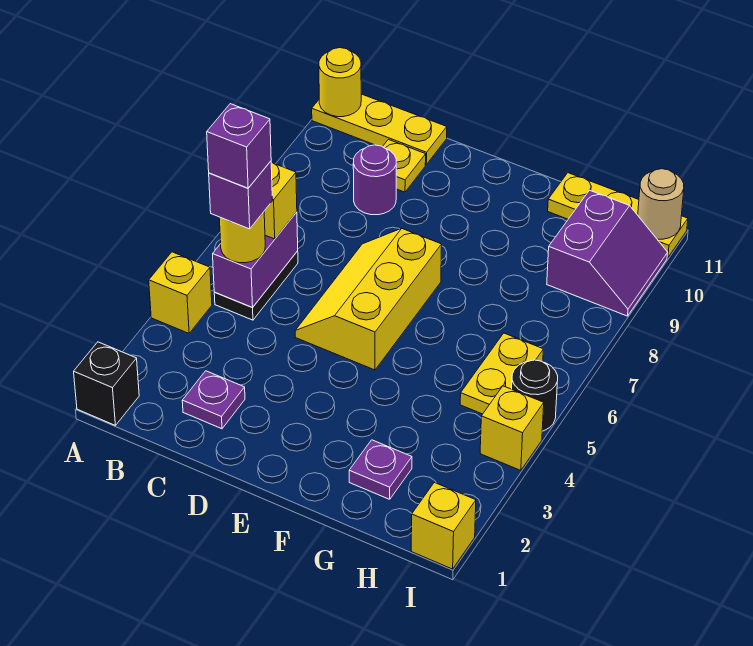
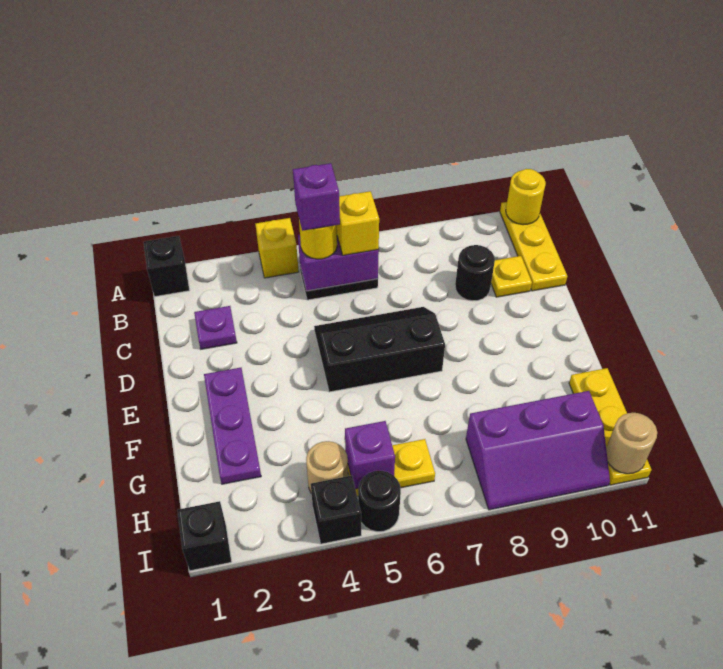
purple brick B5 level 5 -> purple brick H5 level 2
purple round brick C9 level 1 -> black round brick C9 level 1
yellow slope D5:E7 level 1 top E -> black slope D5:E7 level 1 top E
purple plate G2 level 1 -> purple plate E2:G2 level 1
none -> tan round brick H4 level 1
purple slope H9:I10 level 1 top H -> purple slope H8:I10 level 1 top H
yellow brick I1 level 1 -> black brick I1 level 1
yellow brick I4 level 1 -> black brick I4 level 1

